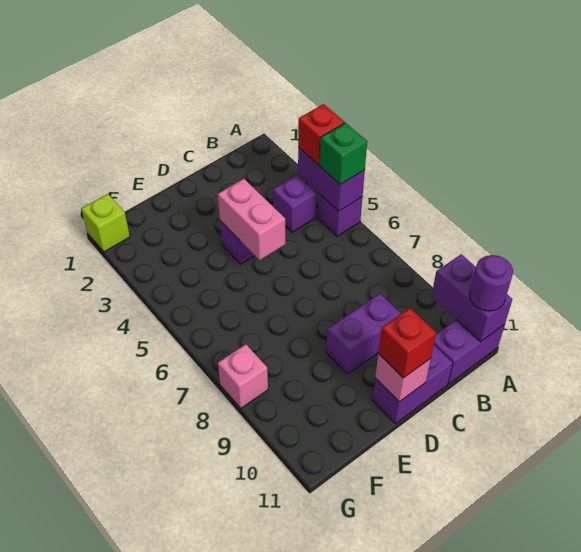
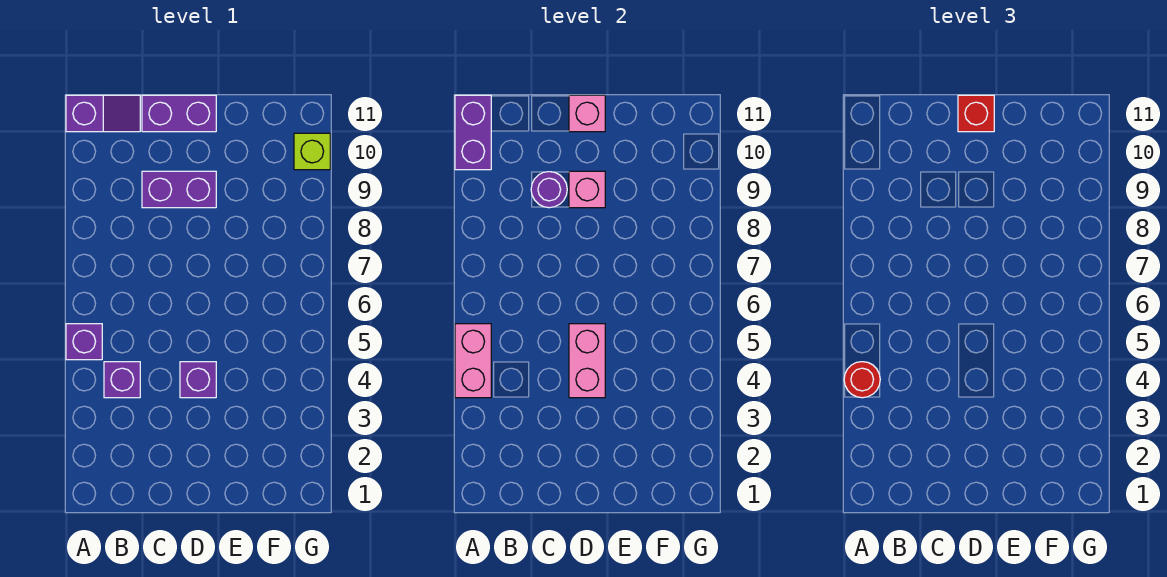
purple brick A4:A5 level 2 -> pink brick A4:A5 level 2
red brick A4 level 3 -> red round brick A4 level 3
green brick A5 level 3 -> none
purple brick A11:B11 level 1 -> purple slope A11:B11 level 1 top A
purple round brick A11 level 3 -> purple round brick C9 level 2
lime brick G1 level 1 -> lime brick G10 level 1
pink brick G8 level 1 -> pink brick D9 level 2

